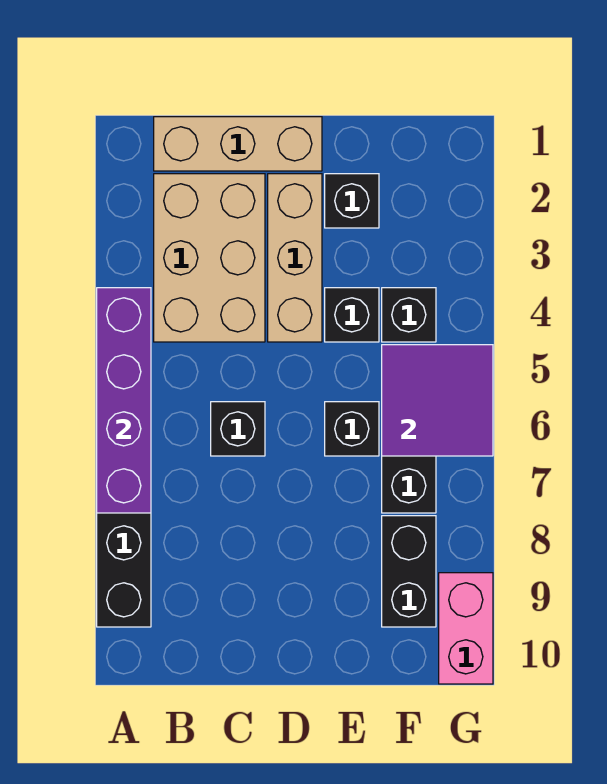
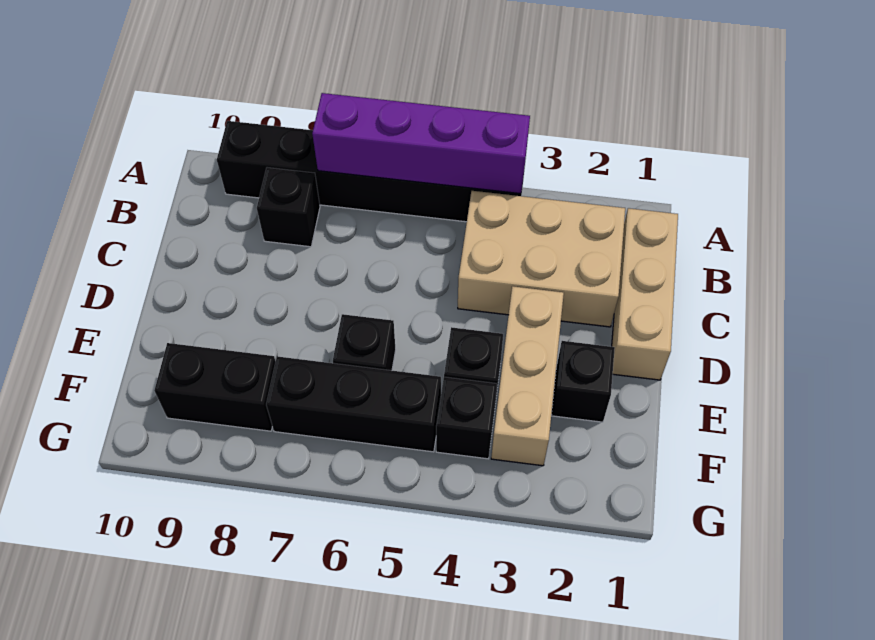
black brick C6 level 1 -> black brick B8 level 1
tan brick D2:D4 level 1 -> tan brick D3:F3 level 1
purple tile F5:G6 level 2 -> none
pink brick G9:G10 level 1 -> none

